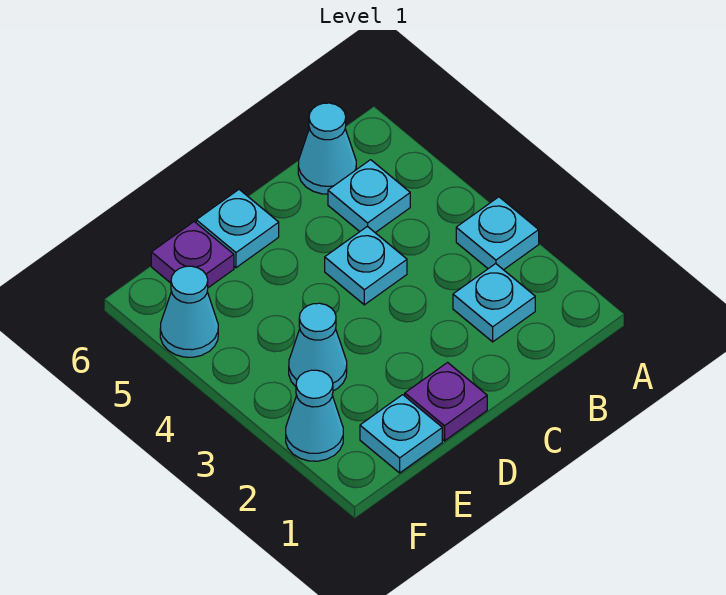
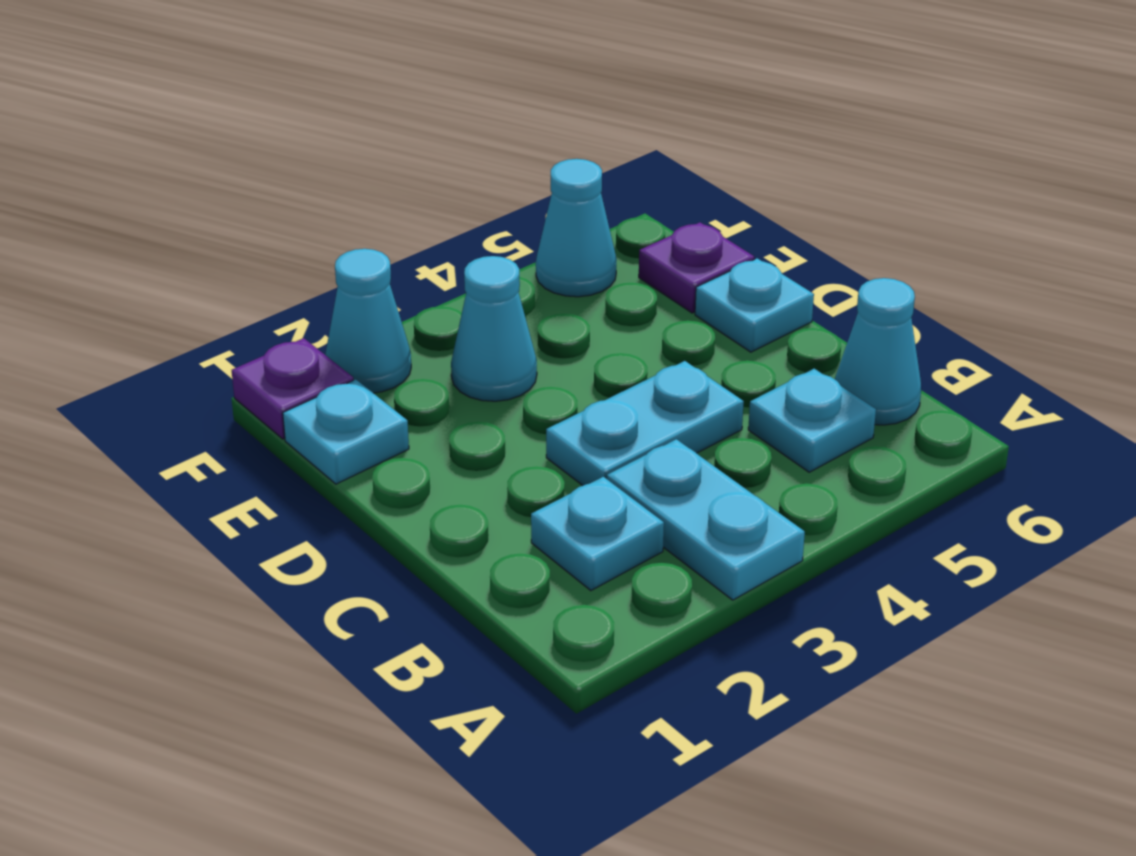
cyan plate A3 level 1 -> cyan plate A3:B3 level 1
cyan plate C4 level 1 -> cyan plate C3:C4 level 1
purple plate D1 level 1 -> purple plate F1 level 1

